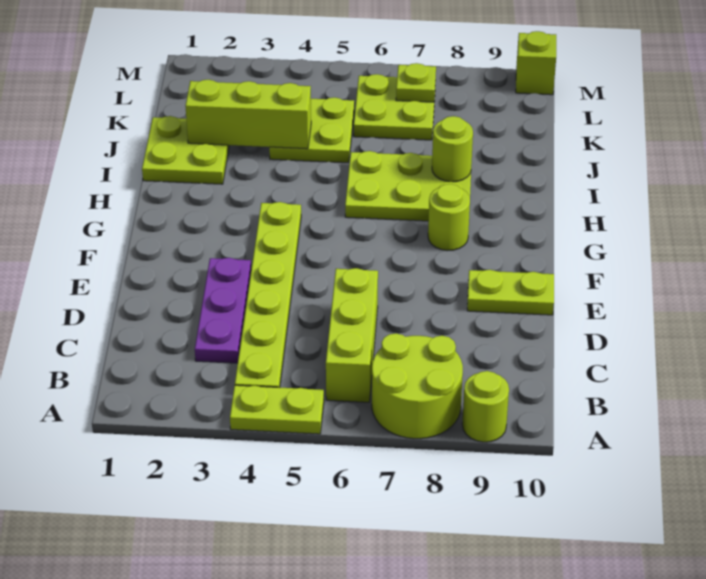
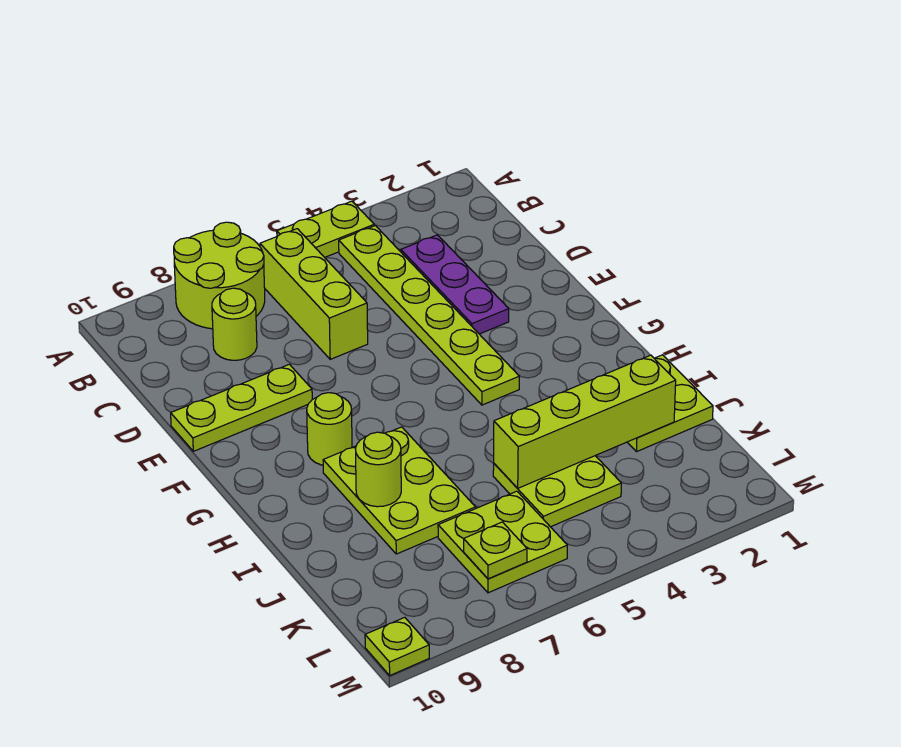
lime round brick A9 level 1 -> lime round brick C8 level 1
lime plate E9:E10 level 1 -> lime plate E8:E10 level 1
lime plate H6:I8 level 1 -> lime plate H7:J8 level 1
lime brick J2:J4 level 2 -> lime brick J2:J5 level 2
lime brick M10 level 1 -> lime plate M10 level 1

